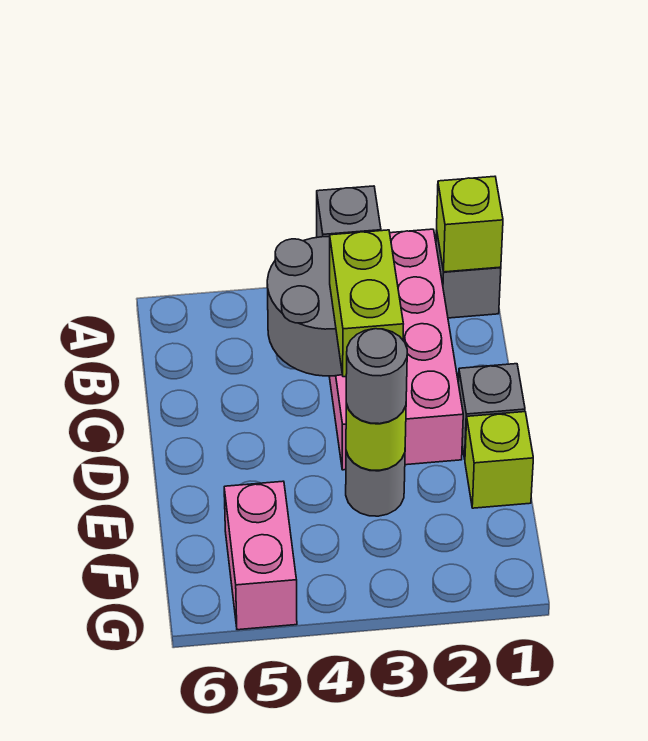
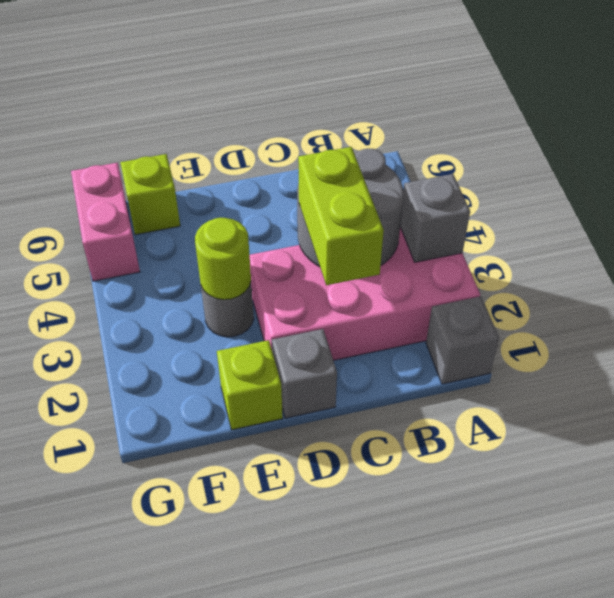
lime brick A1 level 2 -> lime brick F6 level 1
lime brick C3:D3 level 3 -> lime brick C2:C3 level 3
grey round brick E3 level 3 -> none
pink brick F5:G5 level 1 -> pink brick G5:G6 level 1

